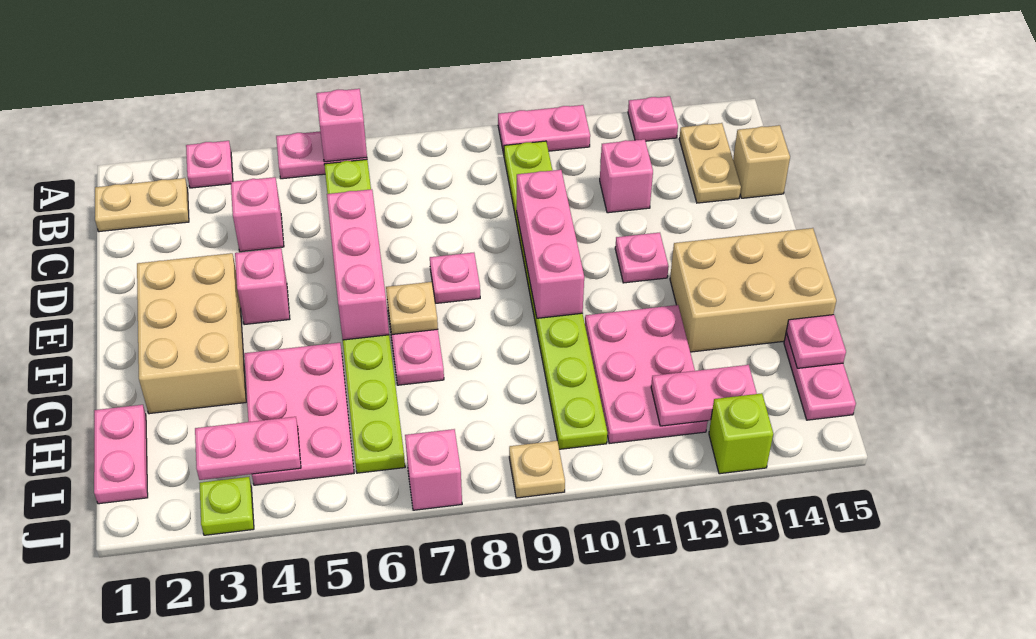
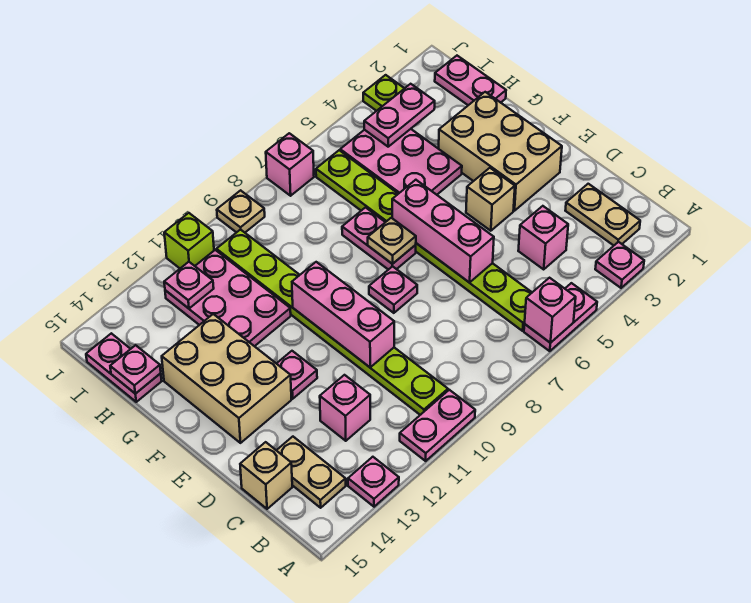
tan plate B1:B2 level 1 -> tan plate B2:C2 level 1
pink brick E4 level 1 -> tan brick E4 level 1
tan brick F13:G15 level 1 -> tan brick E13:G14 level 1
pink plate I12:I13 level 2 -> pink plate I12 level 2
lime brick J13 level 1 -> lime brick J11 level 1

